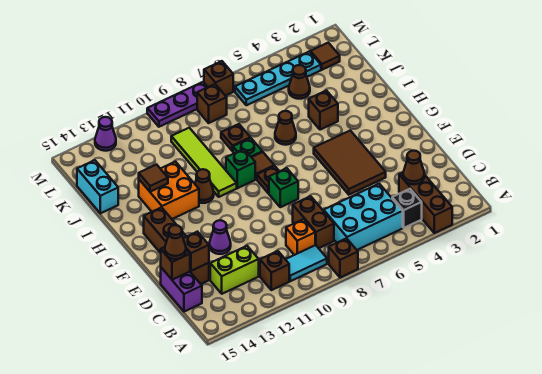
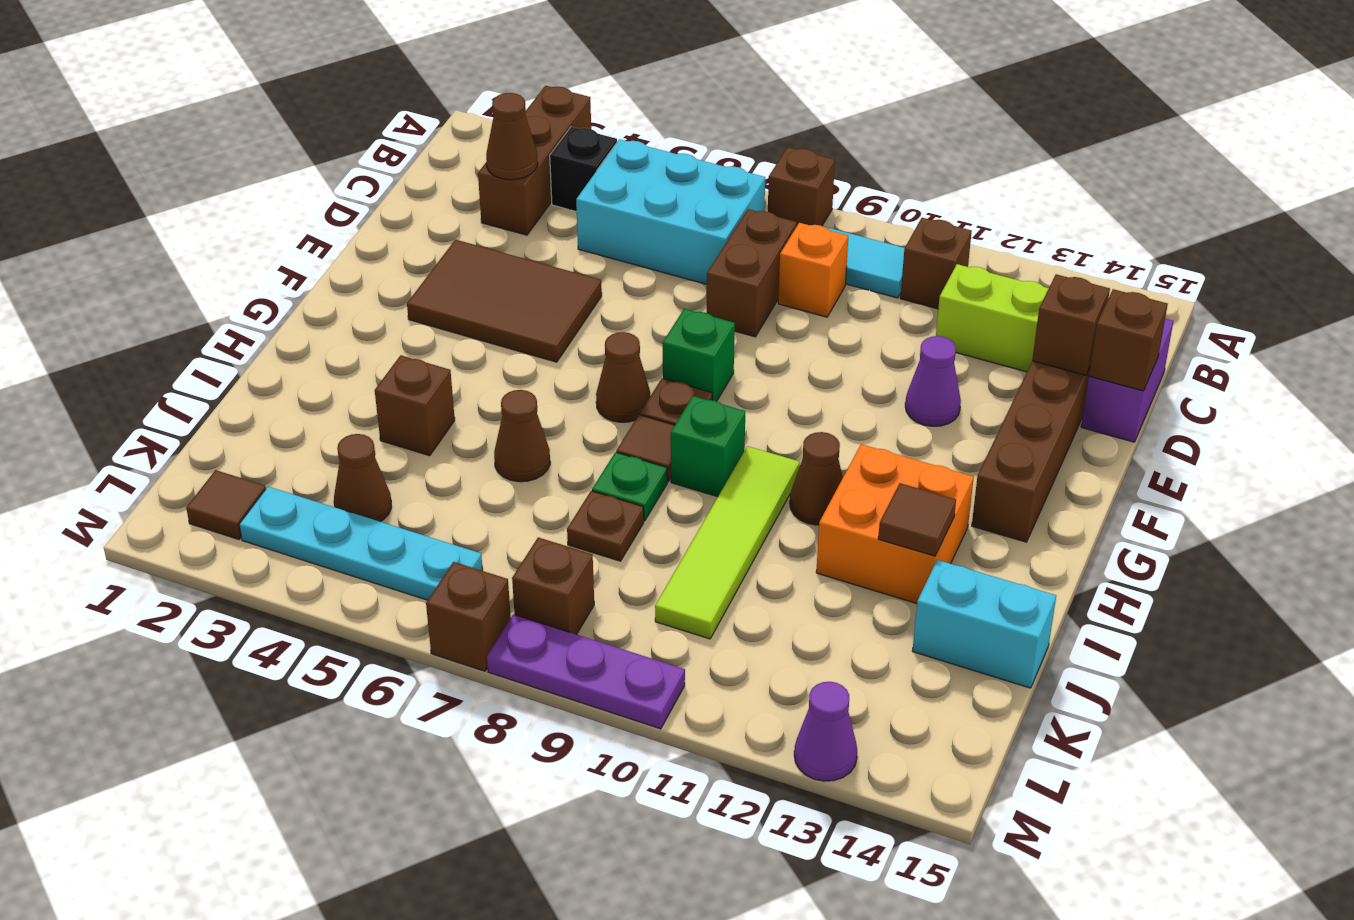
brown cone D15 level 3 -> brown cone G7 level 1
brown tile E4:G5 level 1 -> brown tile E3:F5 level 1
cyan brick J15:K15 level 1 -> cyan brick J14:J15 level 1

